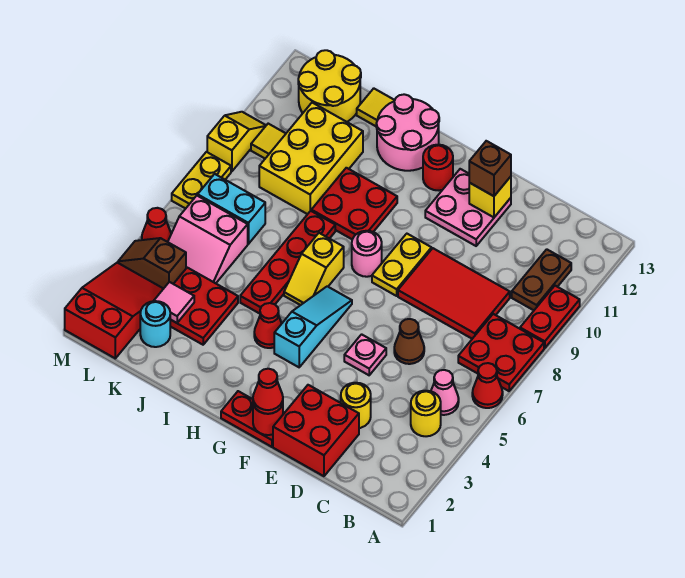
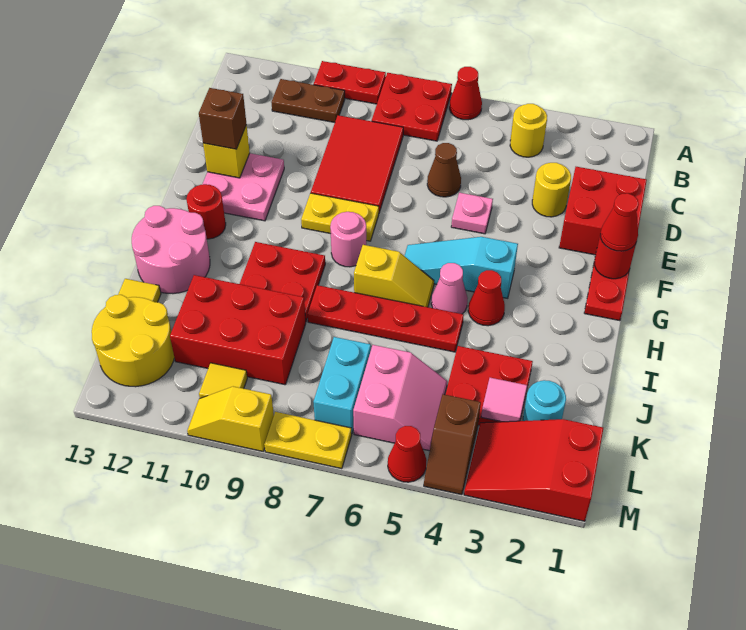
pink cone B5 level 1 -> pink cone H5 level 1
yellow brick J9:K11 level 1 -> red brick J9:K11 level 1

